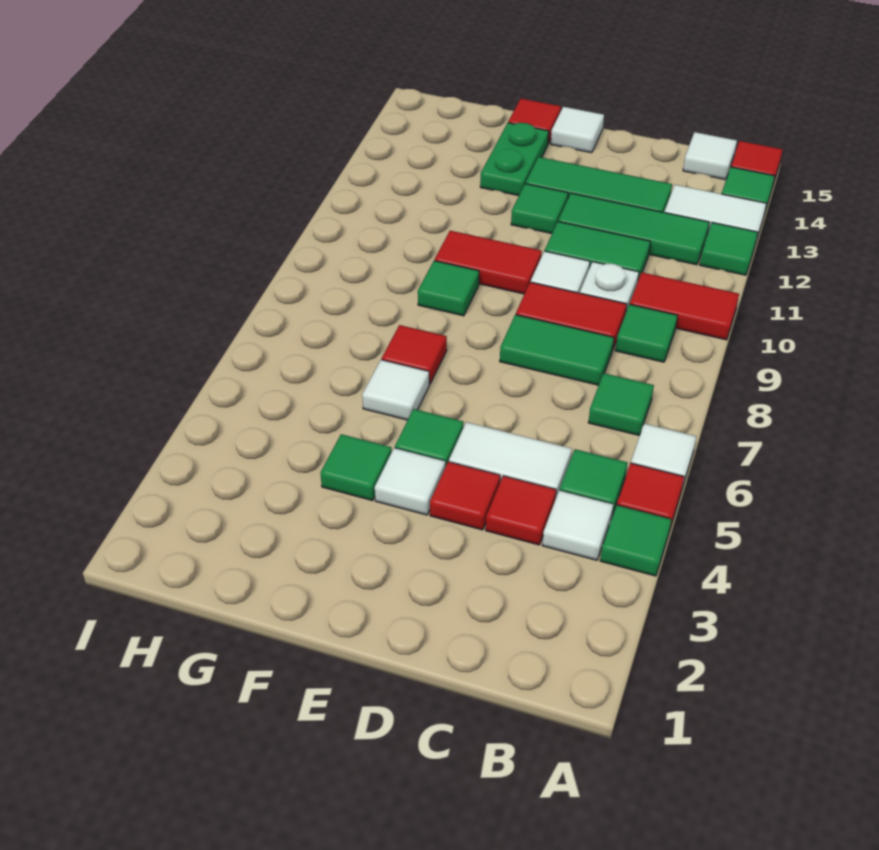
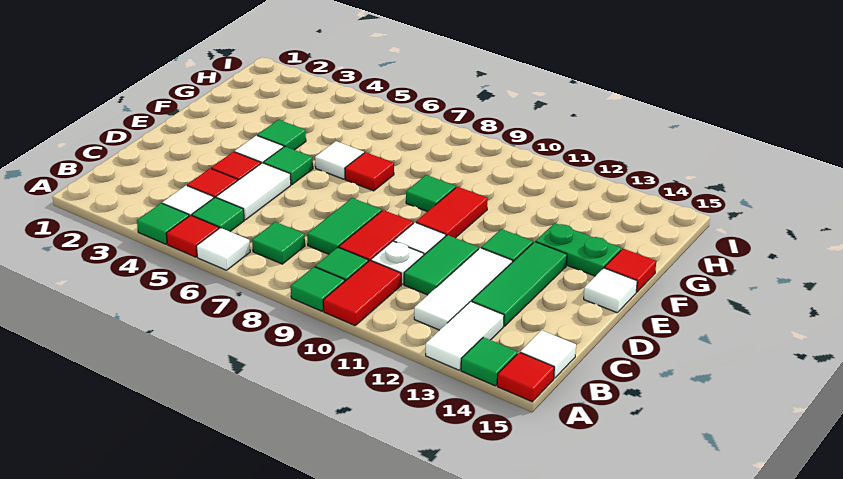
green tile A12 level 1 -> green tile A9 level 1
green tile B12:D12 level 1 -> white tile B12:D12 level 1

